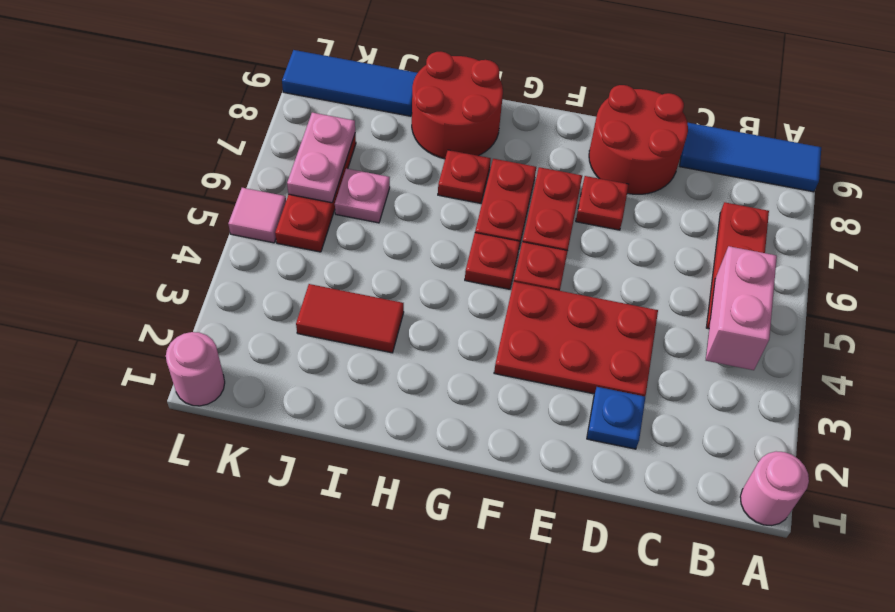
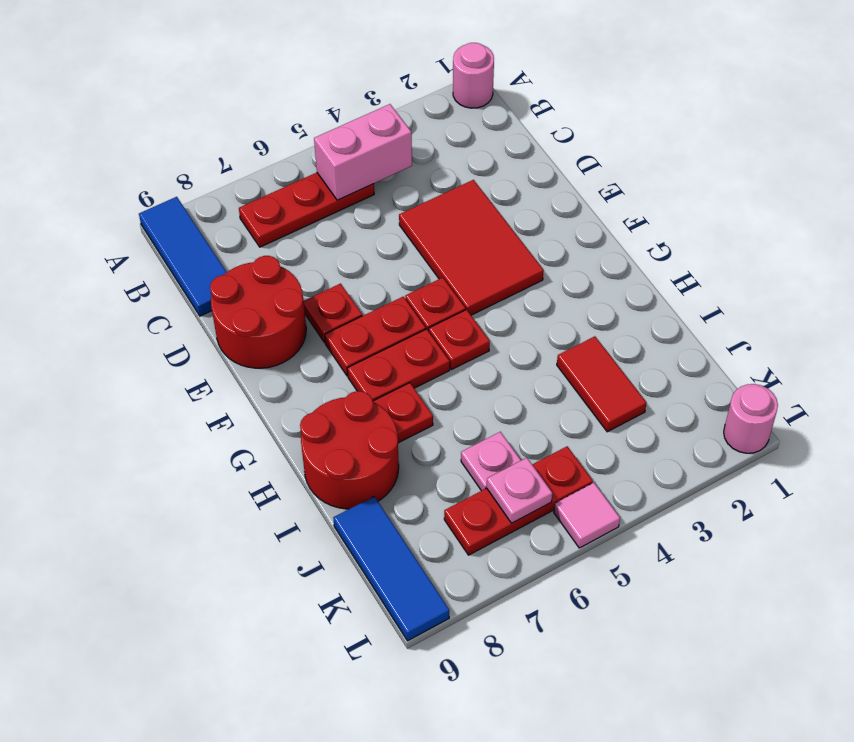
blue plate D2 level 1 -> none
red plate D3:F4 level 1 -> red tile D3:F4 level 1
pink plate K6:K7 level 2 -> pink plate K6 level 2

